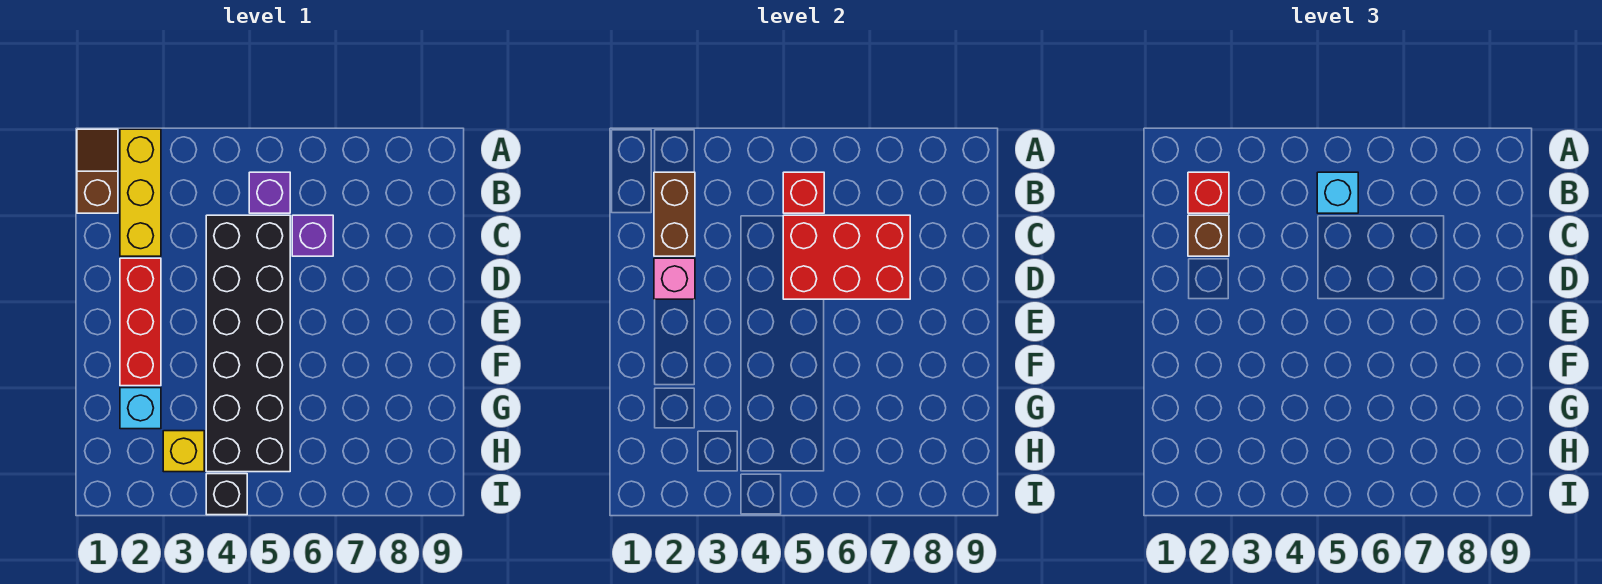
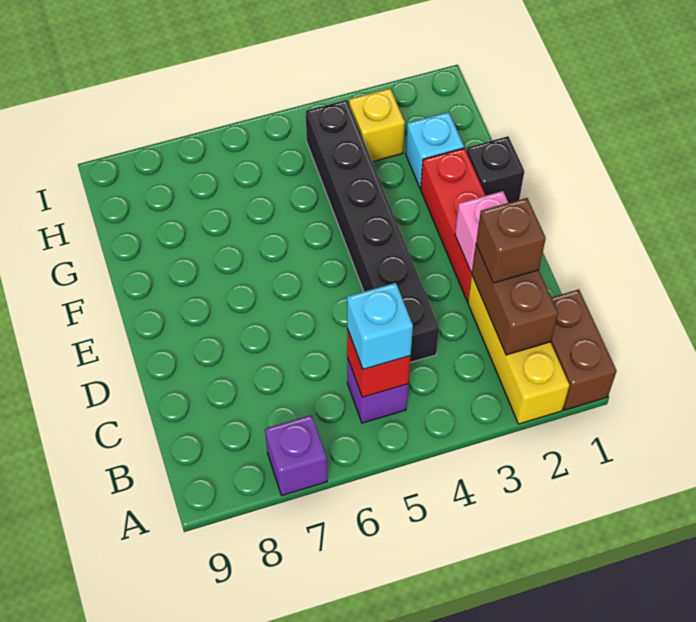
brown slope A1:B1 level 1 top B -> brown brick A1:B1 level 1
red brick B2 level 3 -> none
black brick C4:H5 level 1 -> black brick C4:H4 level 1
red brick C5:D7 level 2 -> none
purple brick C6 level 1 -> purple brick A7 level 1
black brick I4 level 1 -> black brick F1 level 1

